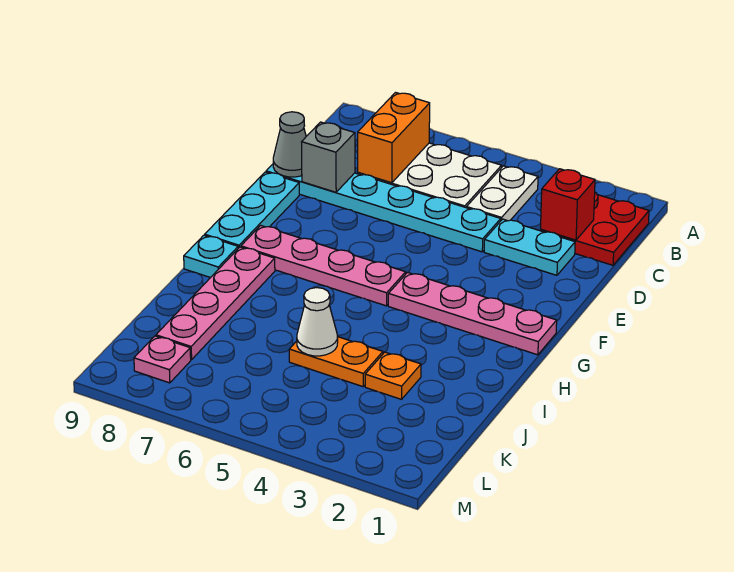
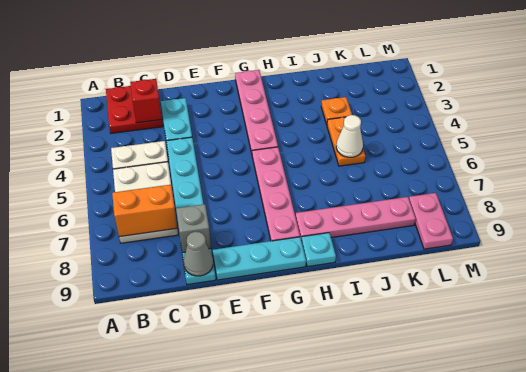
pink plate L8 level 1 -> pink plate L8:L9 level 1

